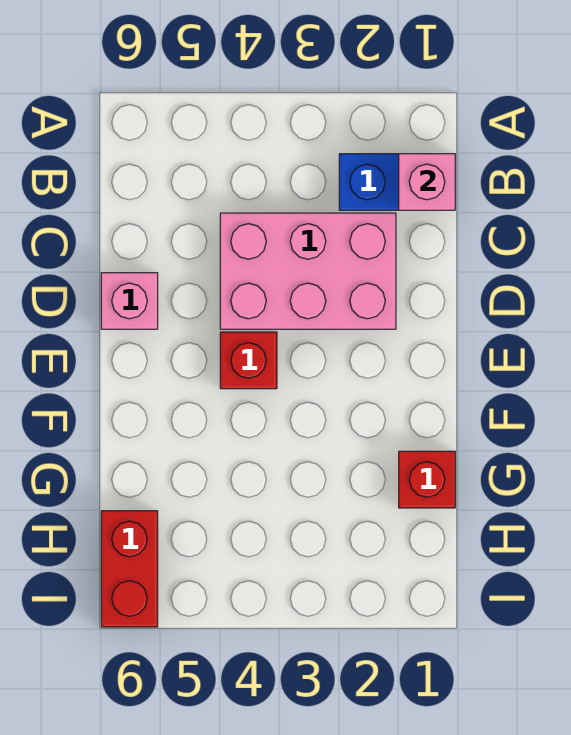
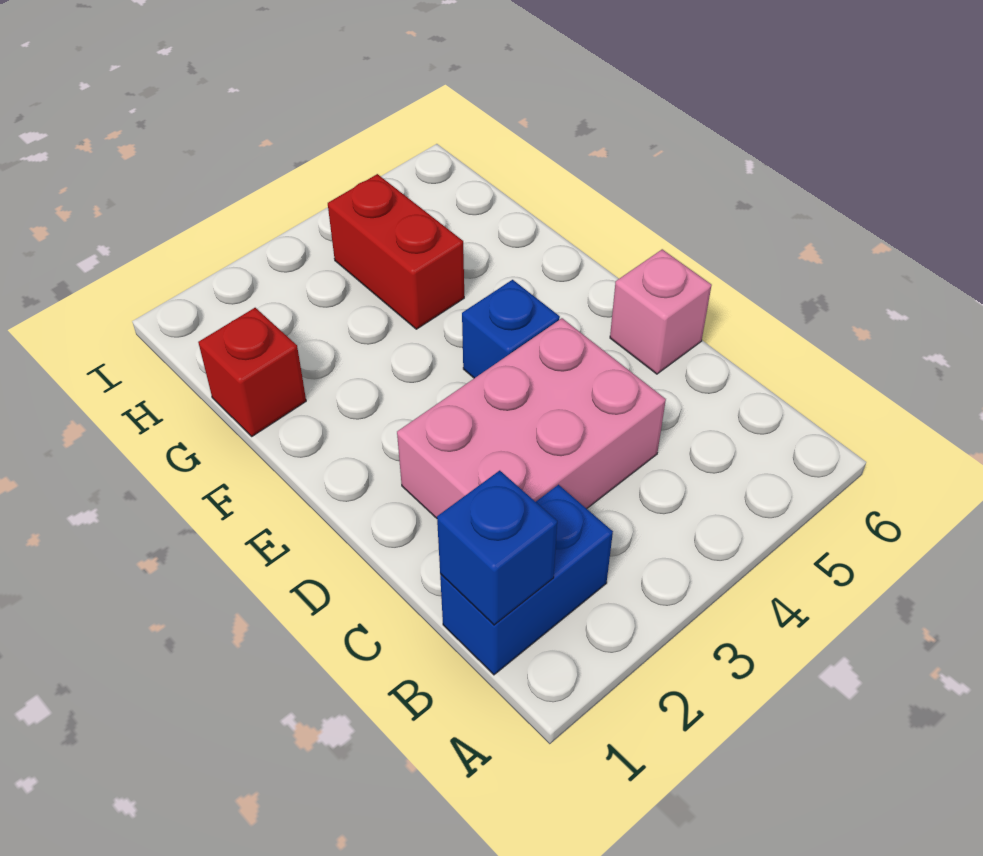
pink brick B1 level 2 -> blue brick B1 level 2
red brick E4 level 1 -> blue brick E4 level 1
red brick H6:I6 level 1 -> red brick G4:H4 level 1

